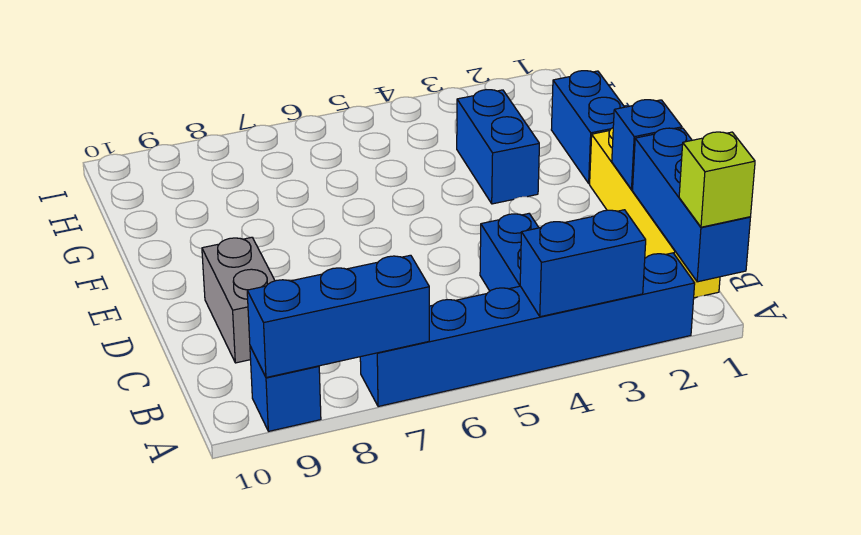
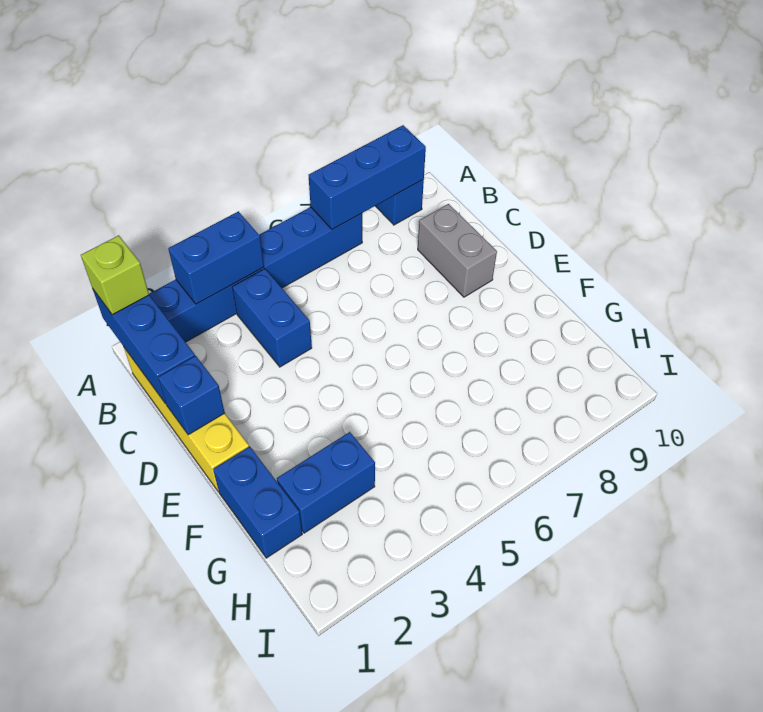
blue brick F3:G3 level 1 -> blue brick G2:G3 level 1

